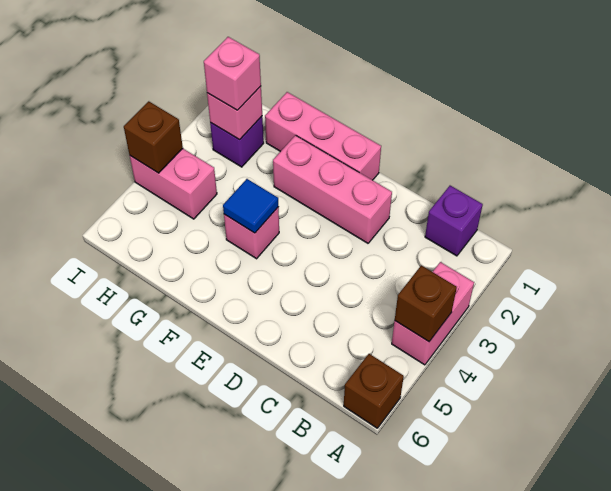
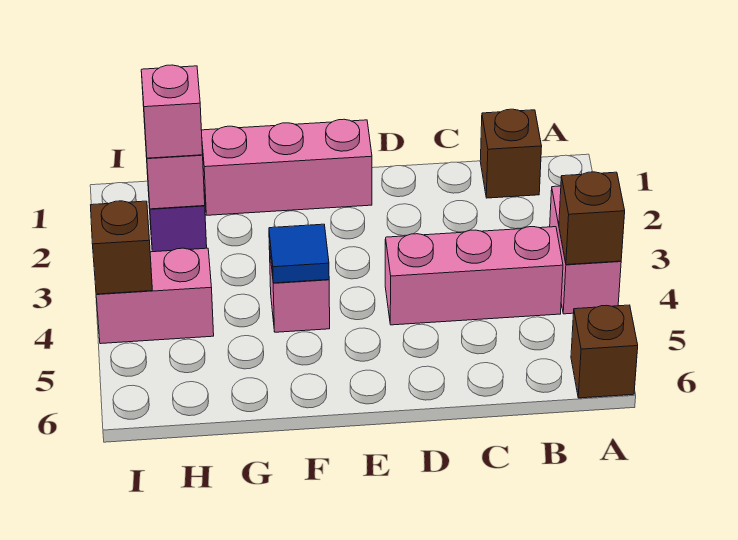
purple brick B1 level 1 -> brown brick B1 level 1
pink brick D2:F2 level 1 -> pink brick B4:D4 level 1

